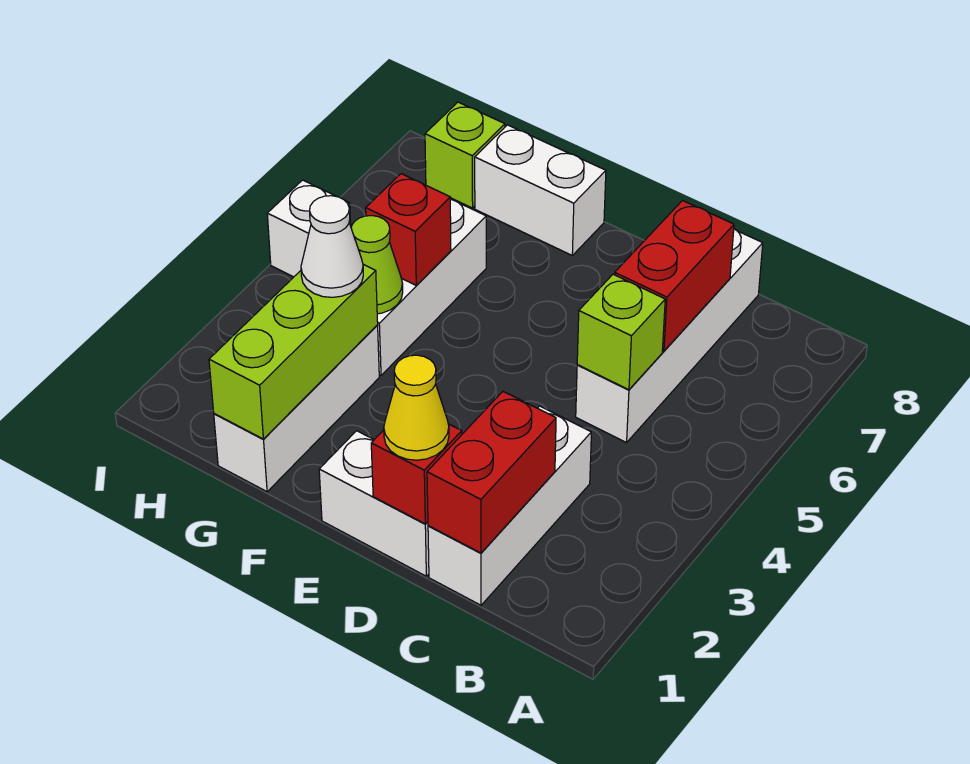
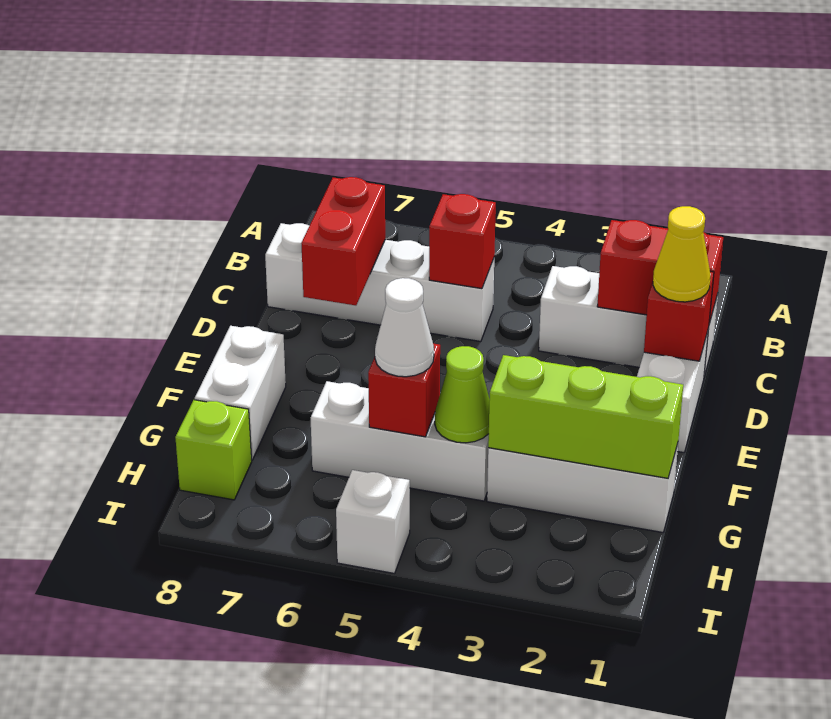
lime brick C5 level 2 -> red brick C5 level 2
red brick C6:C7 level 2 -> red brick C7:D7 level 2
white cone G3 level 3 -> white cone G5 level 3

